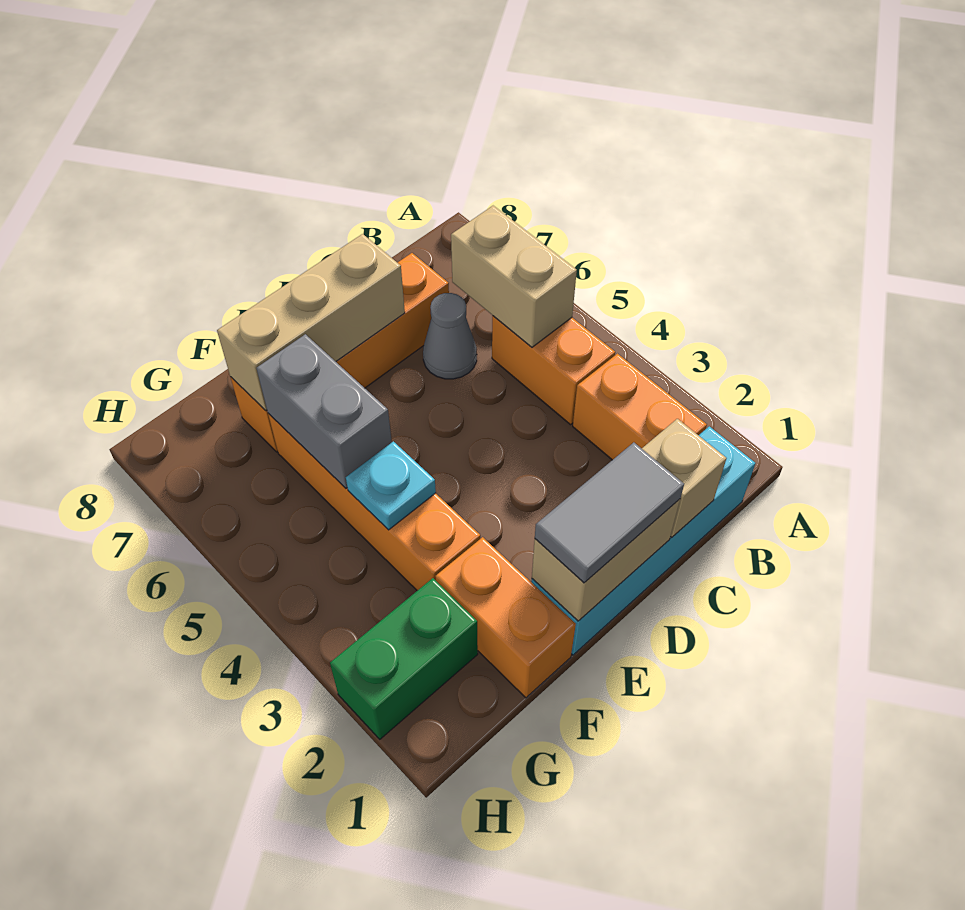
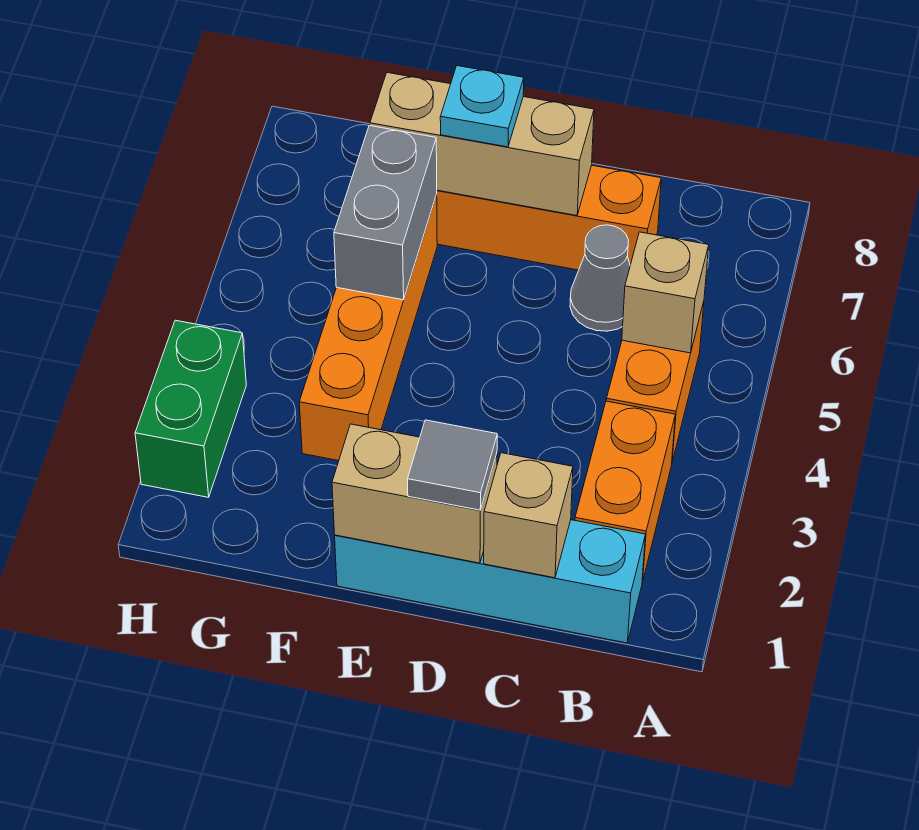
tan brick B5:B6 level 2 -> tan brick B5 level 2
grey tile D1:E1 level 3 -> grey tile D1 level 3
orange brick F1:F2 level 1 -> none
cyan plate F4 level 2 -> cyan plate E7 level 3
green brick G2:H2 level 1 -> green brick H2:H3 level 1

